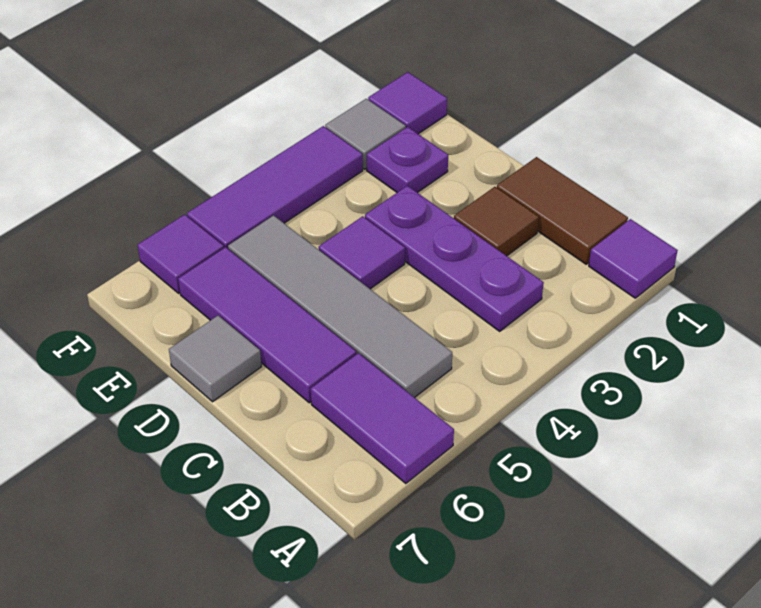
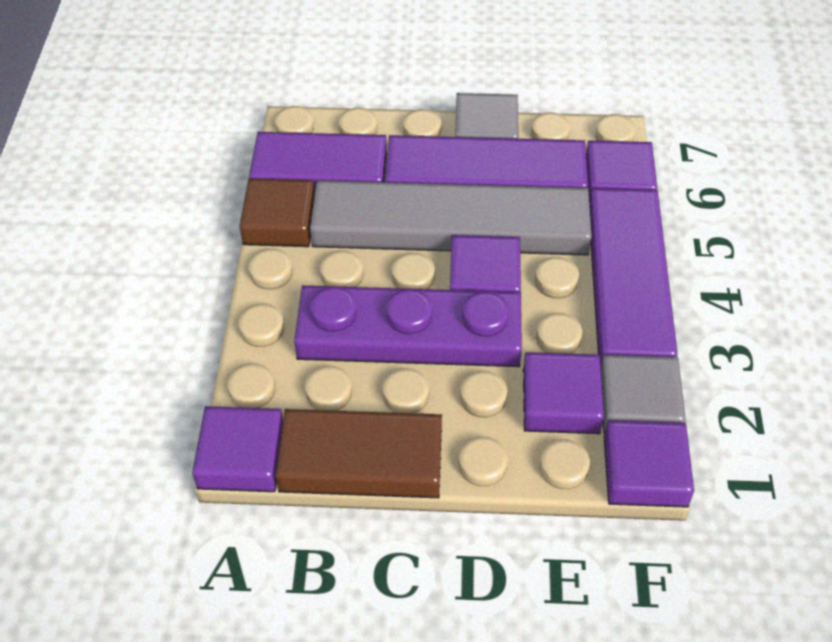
brown tile C2 level 1 -> brown tile A5 level 1
purple plate E2 level 1 -> purple tile E2 level 1

